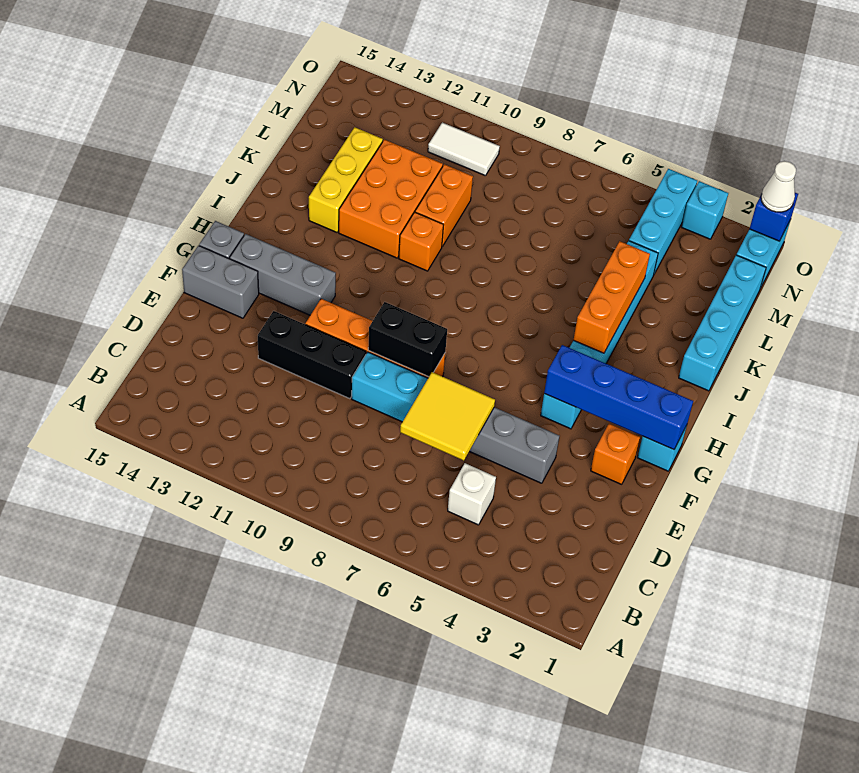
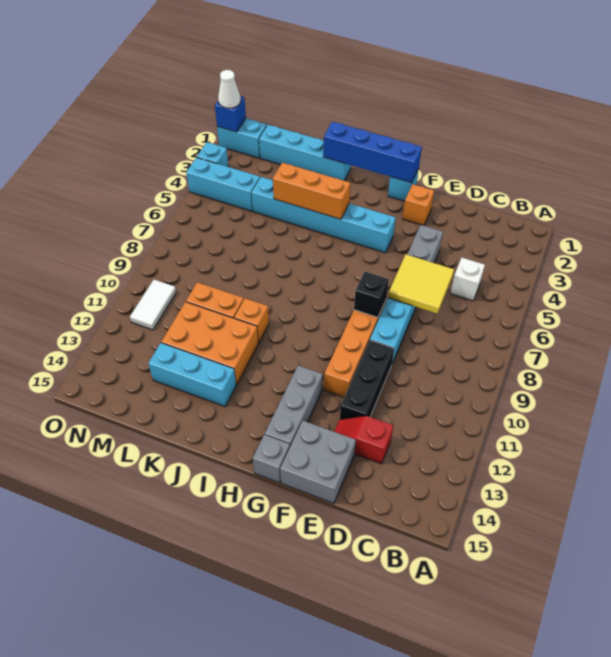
none -> red slope D13:E13 level 1 top D
black brick F8:F9 level 2 -> black brick F8 level 2
grey brick F14:F15 level 1 -> grey brick E14:F15 level 1
blue brick G1:G4 level 2 -> blue brick G1:J1 level 2
yellow brick J13:L13 level 1 -> cyan brick J13:L13 level 1

